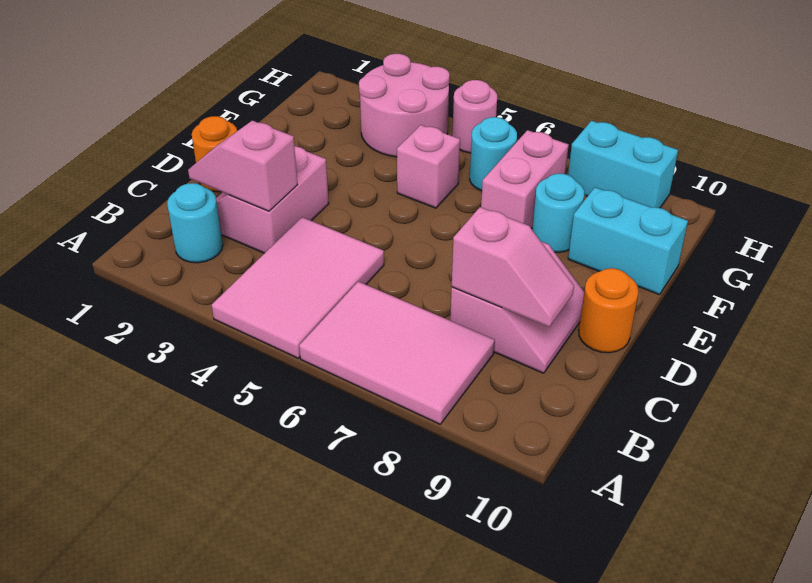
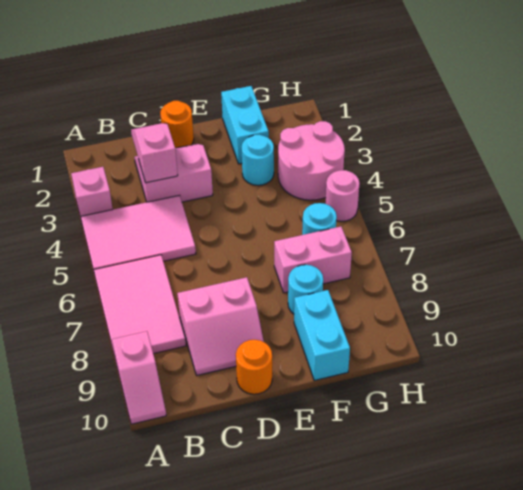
cyan round brick B2 level 1 -> cyan round brick F3 level 1
pink slope C8:C9 level 2 top 8 -> pink slope A9:A10 level 1 top 9
pink brick F5 level 1 -> pink brick A3 level 1
cyan brick H8:H9 level 1 -> cyan brick F1:F2 level 1

